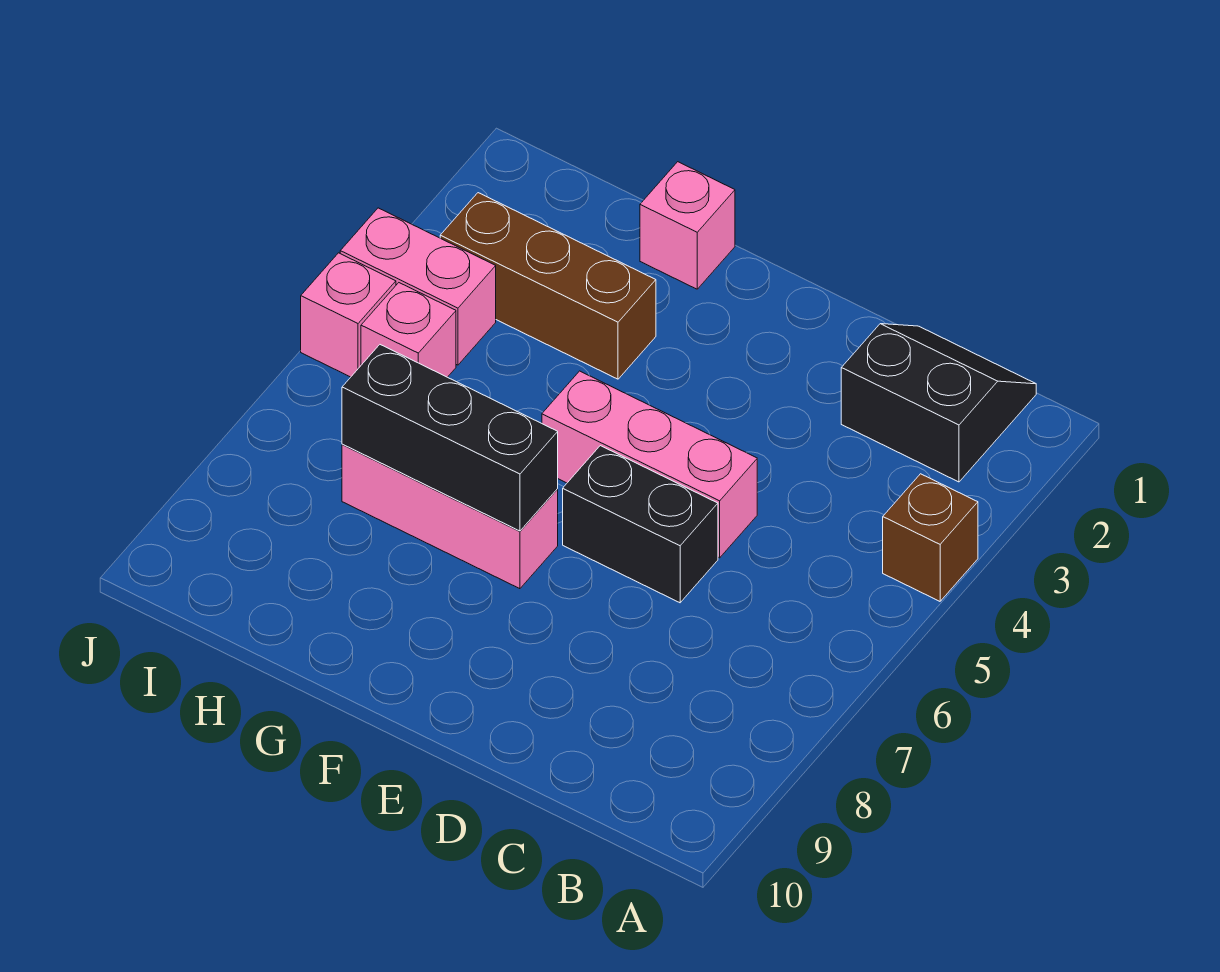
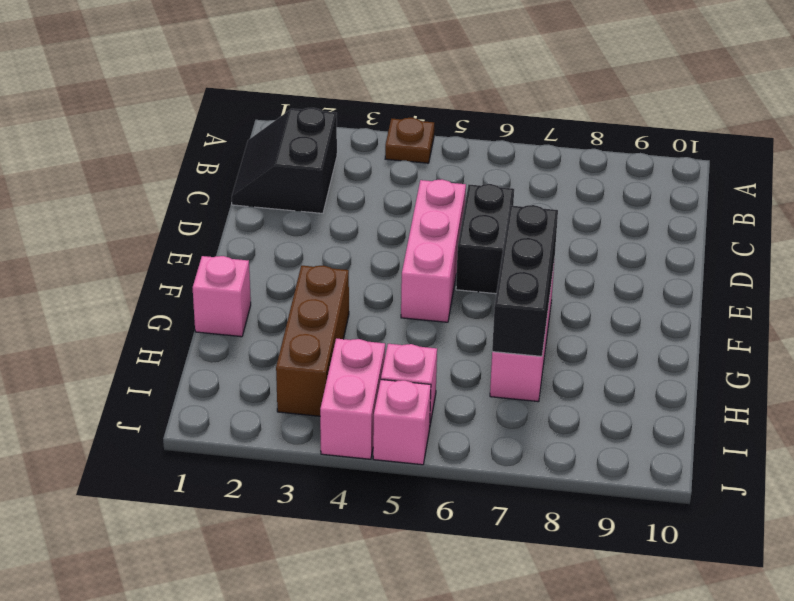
brown brick A4 level 1 -> brown plate A4 level 1

